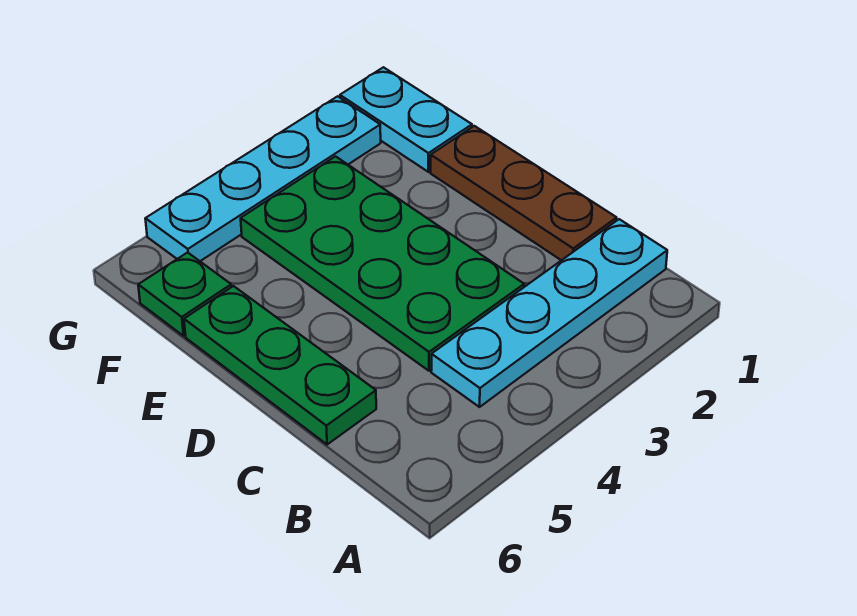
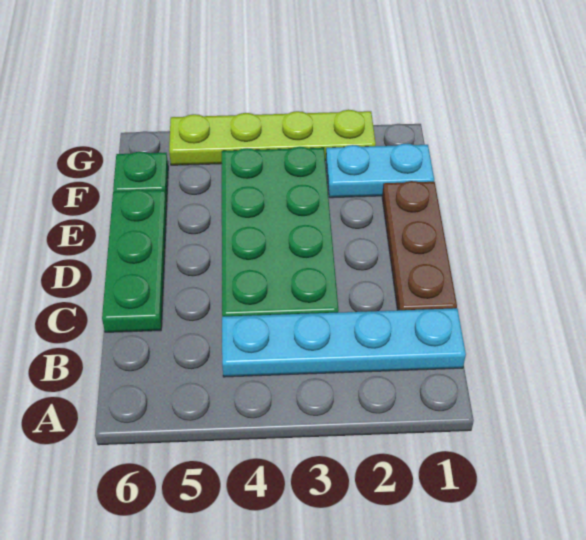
cyan plate F1:G1 level 1 -> cyan plate F1:F2 level 1
cyan plate G2:G5 level 1 -> lime plate G2:G5 level 1

